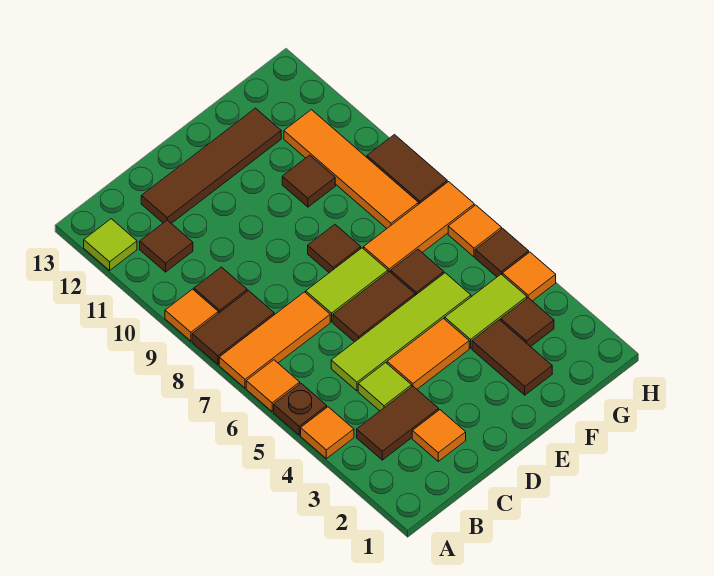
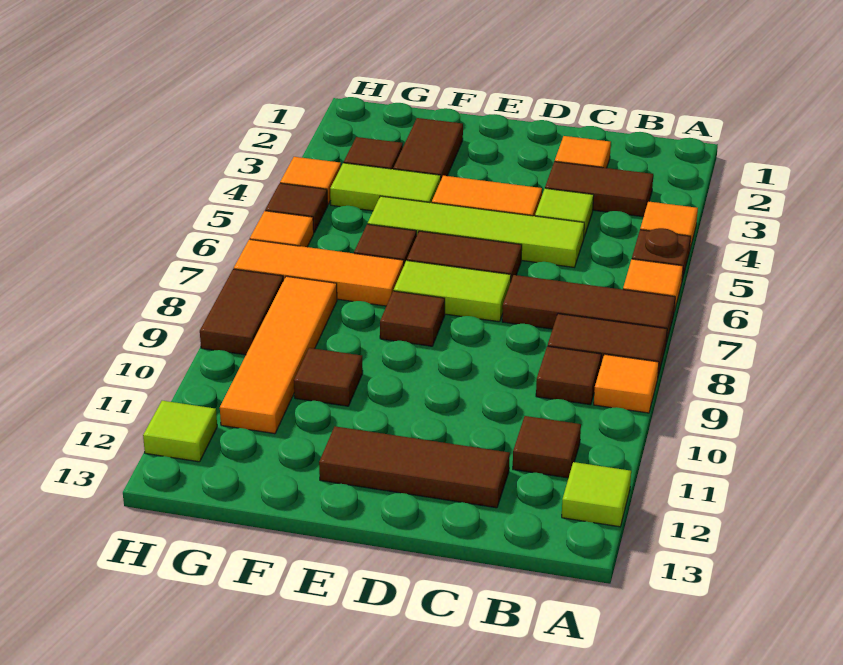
orange tile A7:C7 level 1 -> brown tile A7:C7 level 1
brown tile C12:F12 level 1 -> brown tile C12:E12 level 1
none -> lime tile H12 level 1

